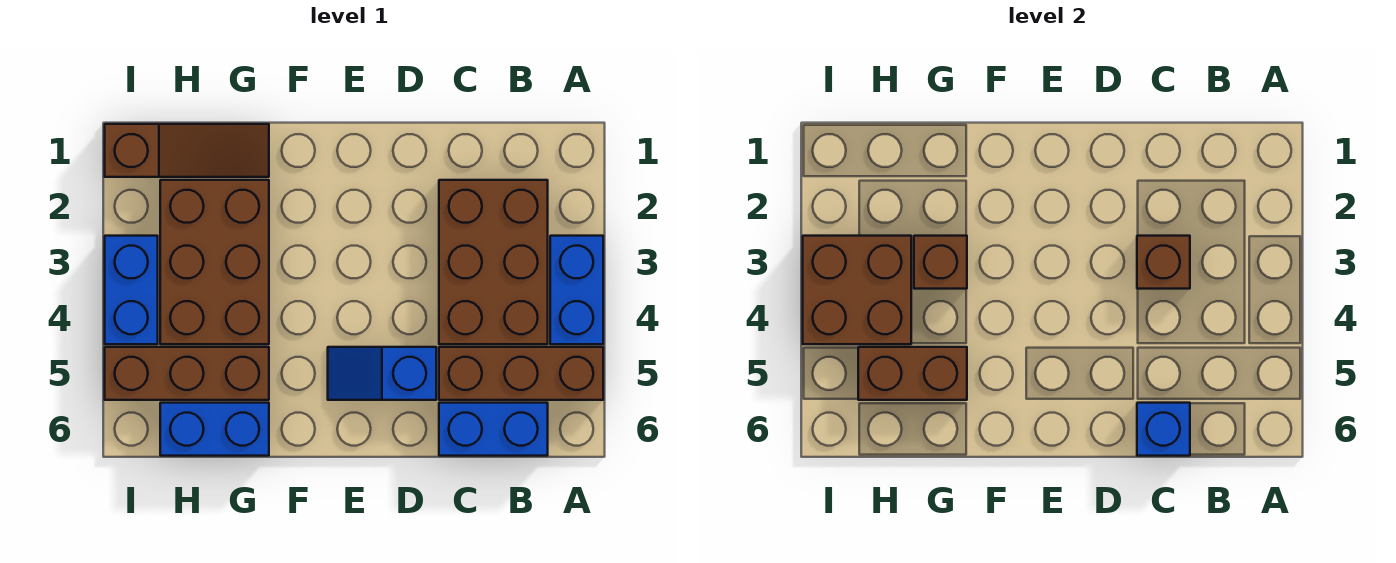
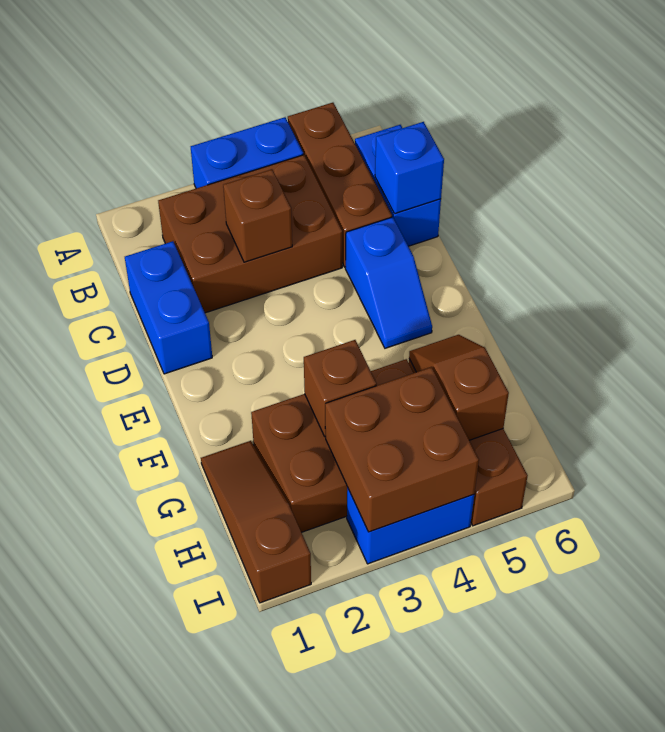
brown brick G5:H5 level 2 -> brown slope G5:H5 level 2 top H
blue brick G6:H6 level 1 -> blue brick C1:D1 level 1

